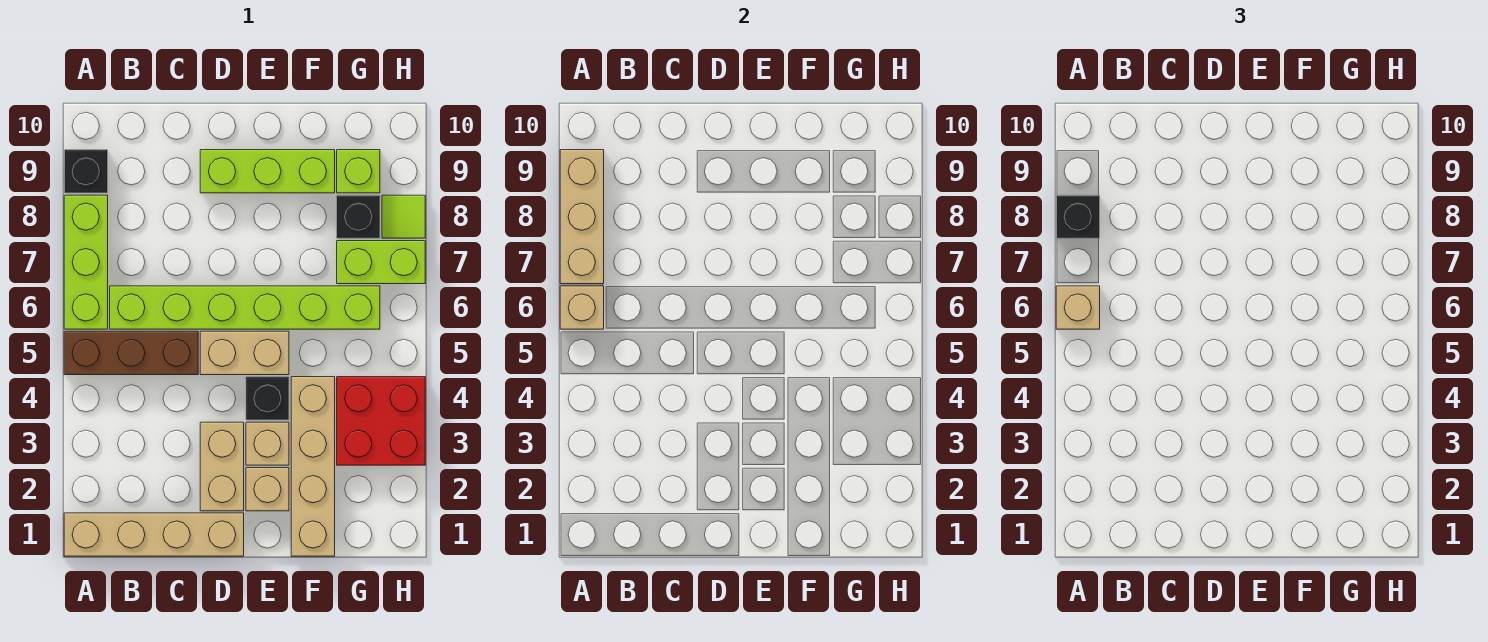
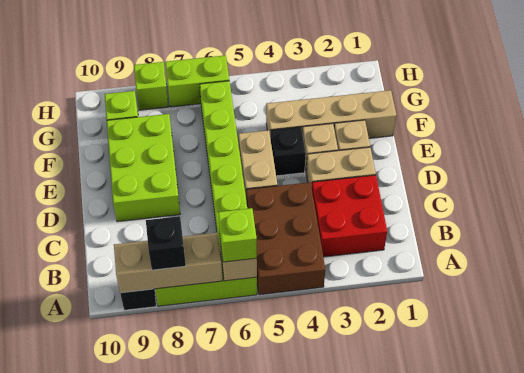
tan brick A1:D1 level 1 -> none
brown brick A5:C5 level 1 -> brown brick A4:C5 level 1
tan brick A6 level 3 -> lime brick A6 level 3
lime brick D9:F9 level 1 -> lime brick D8:F9 level 1
red brick G3:H4 level 1 -> red brick B2:C3 level 1
lime brick G7:H7 level 1 -> lime brick H6:H7 level 1
black brick G8 level 1 -> none
lime tile H8 level 1 -> lime brick H8 level 1

